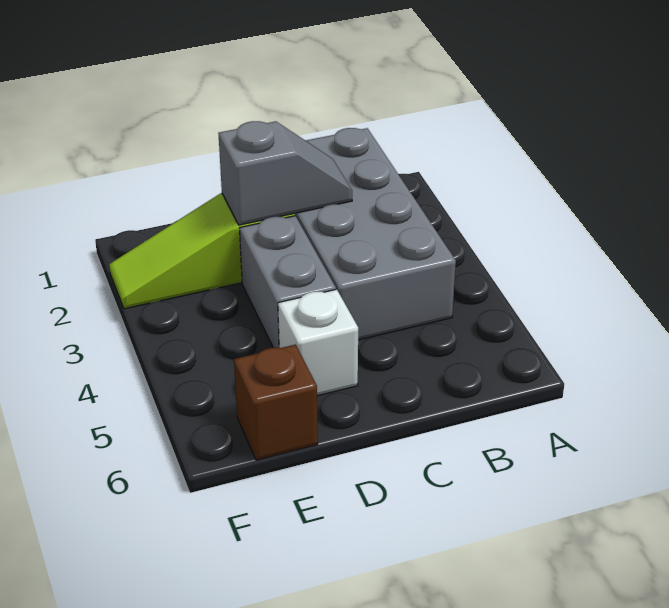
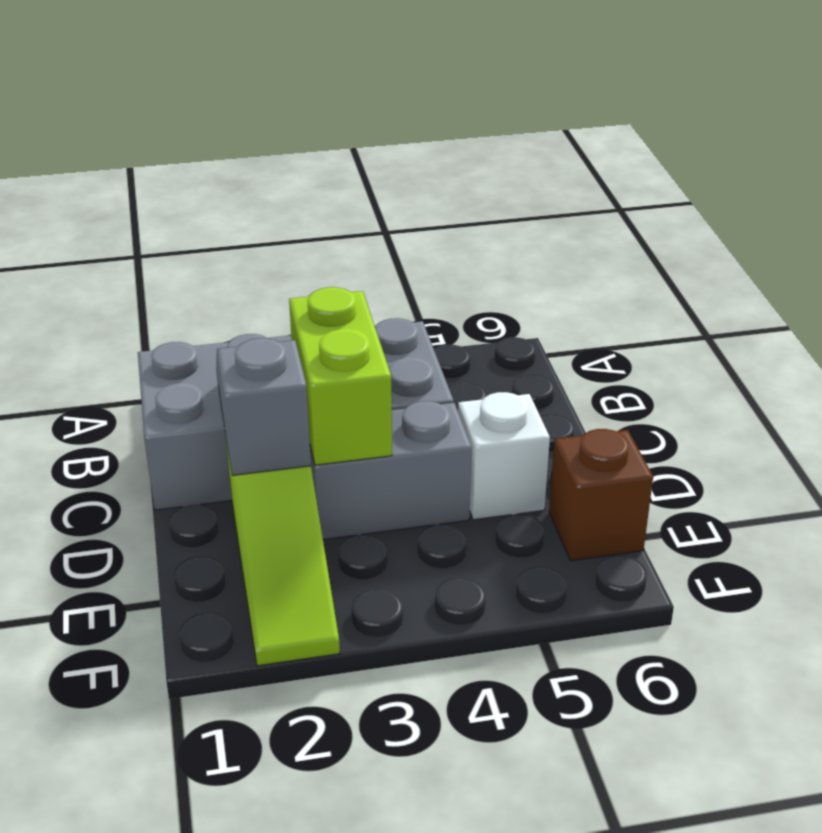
none -> lime brick C3:D3 level 2

